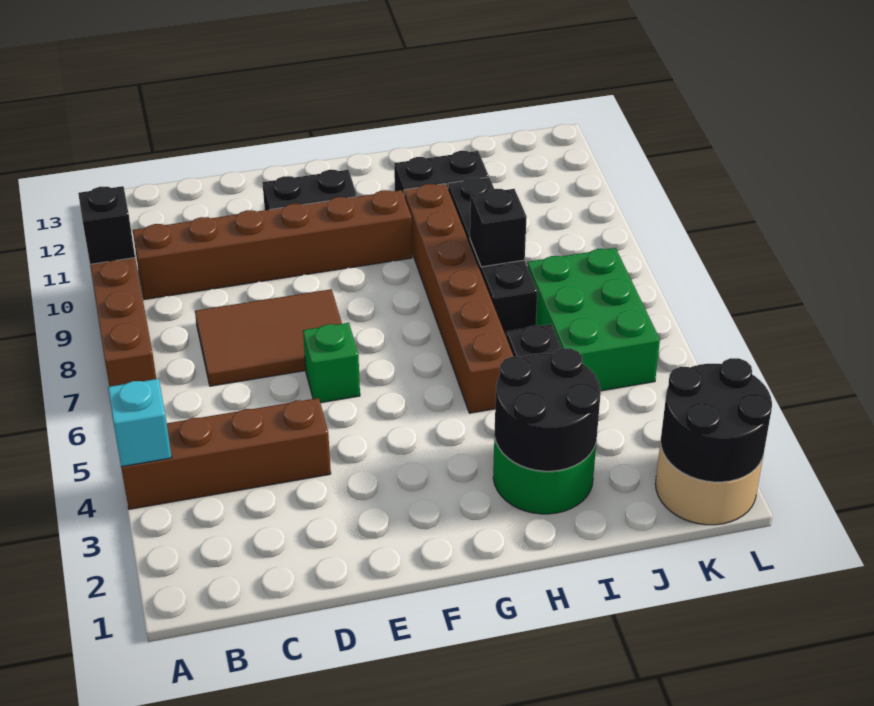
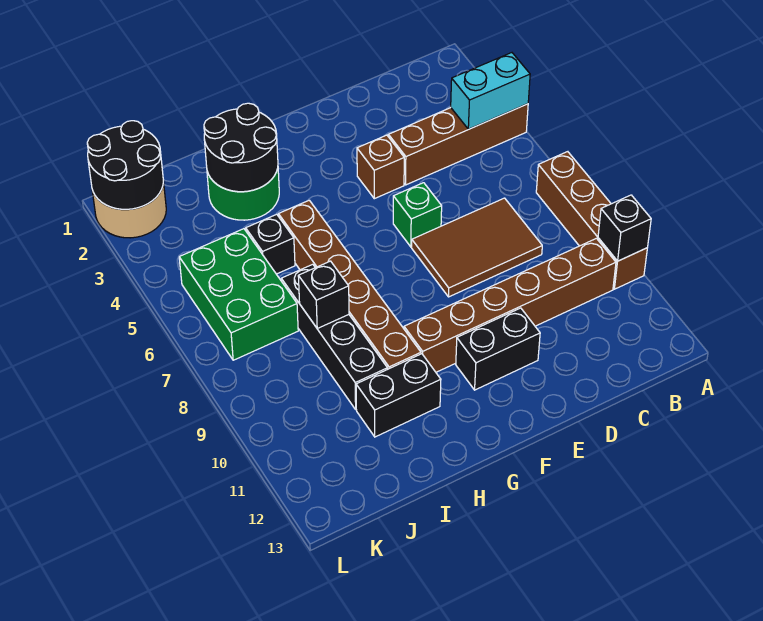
cyan brick A4 level 2 -> cyan brick A4:B4 level 2
none -> brown brick E4 level 1

